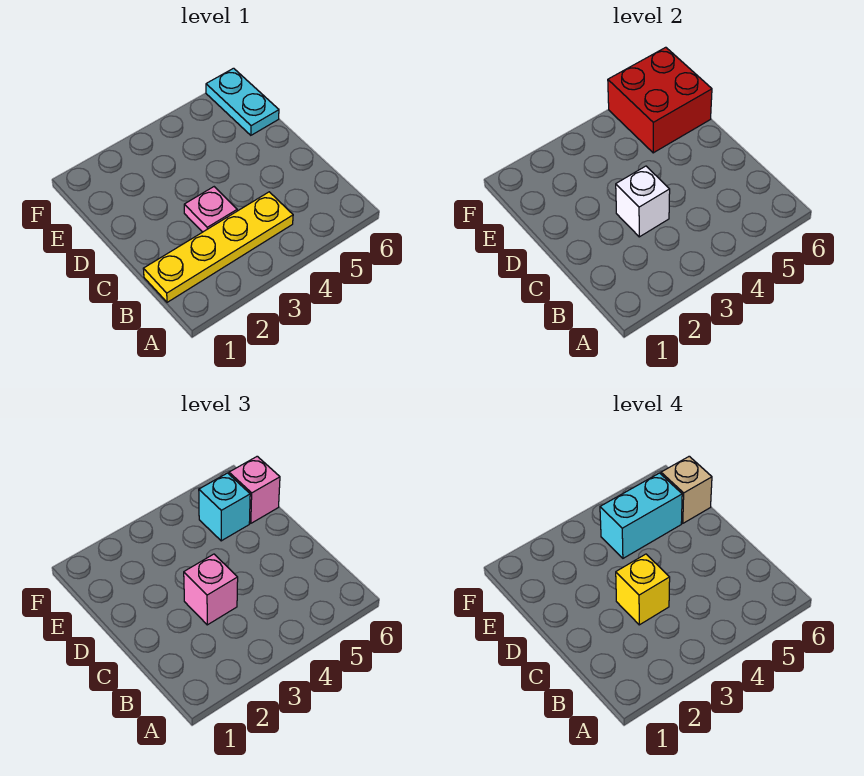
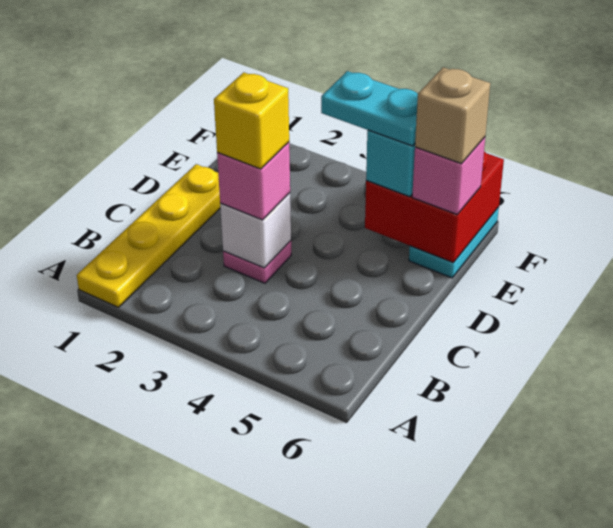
yellow plate B1:B4 level 1 -> yellow plate A1:D1 level 1
cyan brick E4:E5 level 4 -> cyan plate E4:E5 level 4

